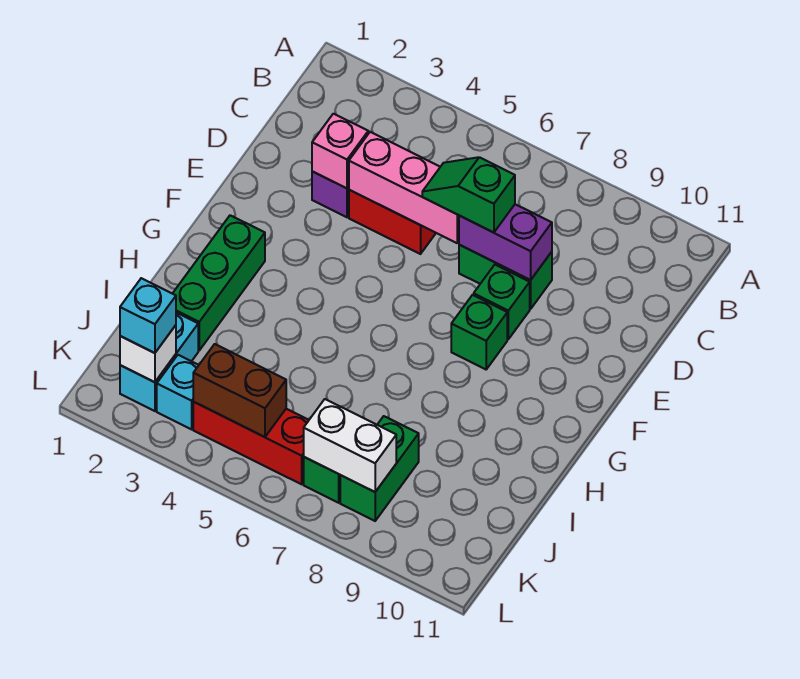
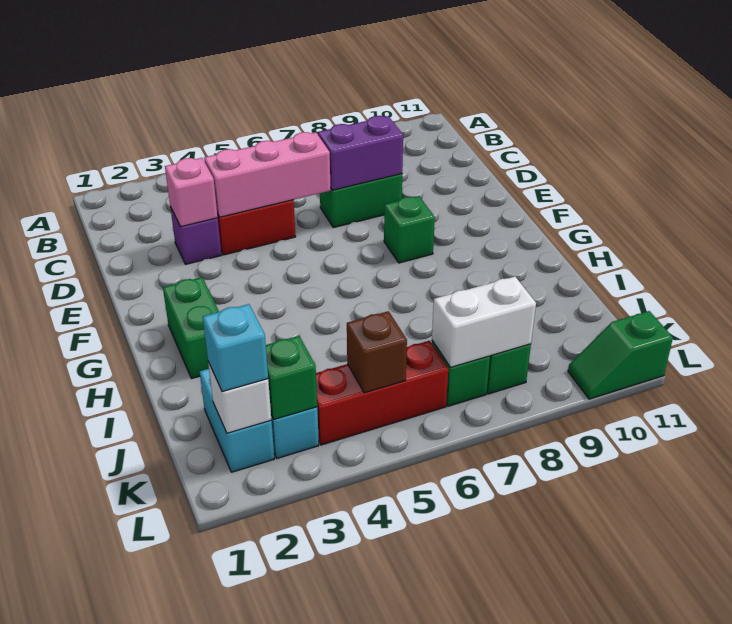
green slope D6:D7 level 3 top 7 -> green slope L10:L11 level 1 top 11
green brick E8 level 1 -> green brick K3 level 2
green brick G2:I2 level 1 -> green brick G2:H2 level 1
brown brick K4:K5 level 2 -> brown brick K5 level 2

